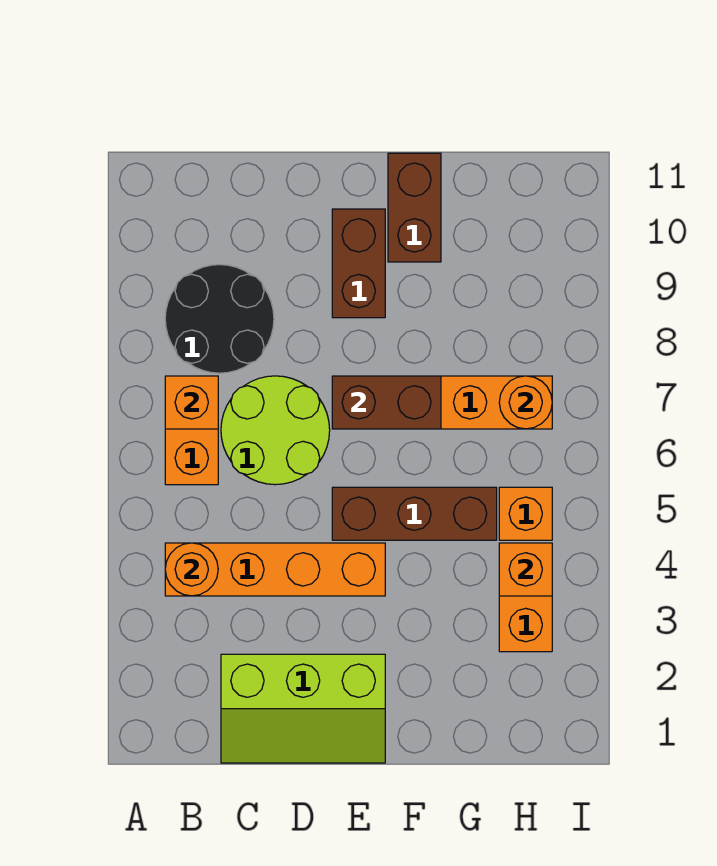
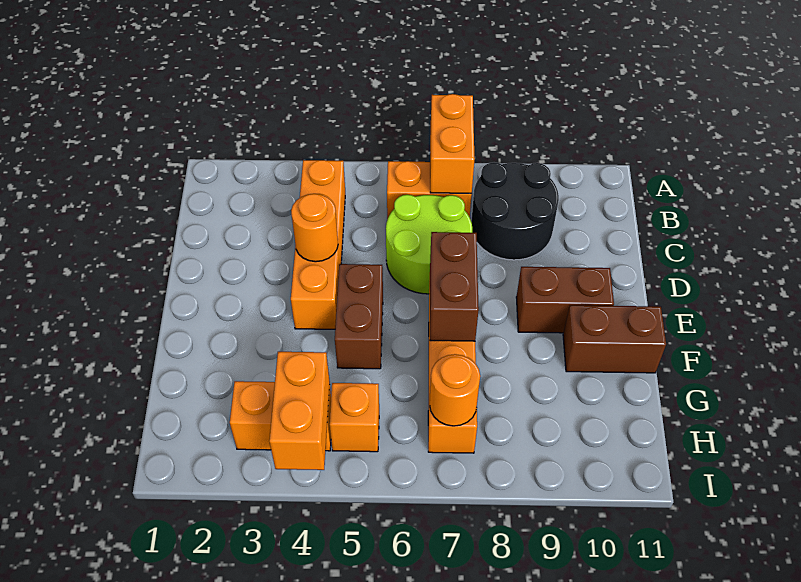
orange round brick B4 level 2 -> orange round brick D4 level 2
orange brick B7 level 2 -> orange brick A7:B7 level 2
lime slope C1:E2 level 1 top 2 -> none
brown brick E5:G5 level 1 -> brown brick E5:F5 level 1
orange brick H4 level 2 -> orange brick H4:I4 level 2

